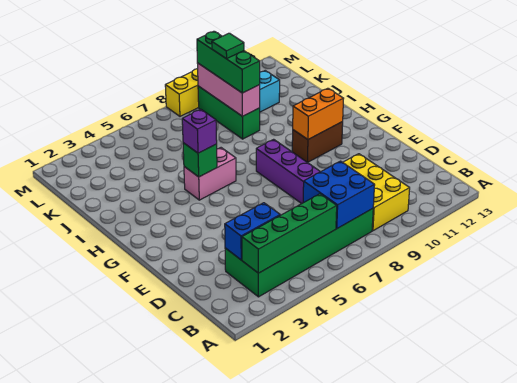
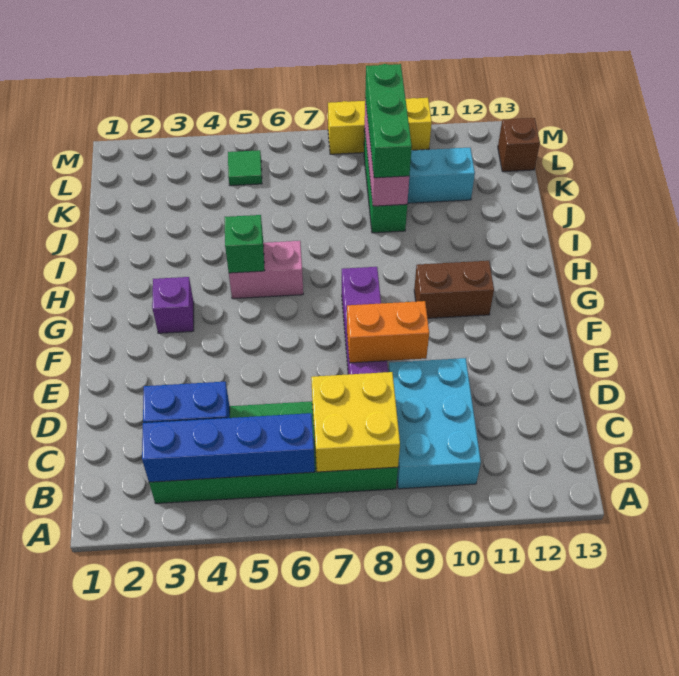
green brick B3:B6 level 2 -> blue brick B3:B6 level 2
blue brick B7:C8 level 2 -> yellow brick B7:C8 level 2
yellow brick B9:D10 level 1 -> cyan brick B9:D10 level 1
orange brick G10:G11 level 2 -> orange brick E8:E9 level 2
purple brick H5 level 3 -> purple brick G3 level 1
green tile K9 level 4 -> green tile L5 level 1
none -> brown brick L13 level 1

